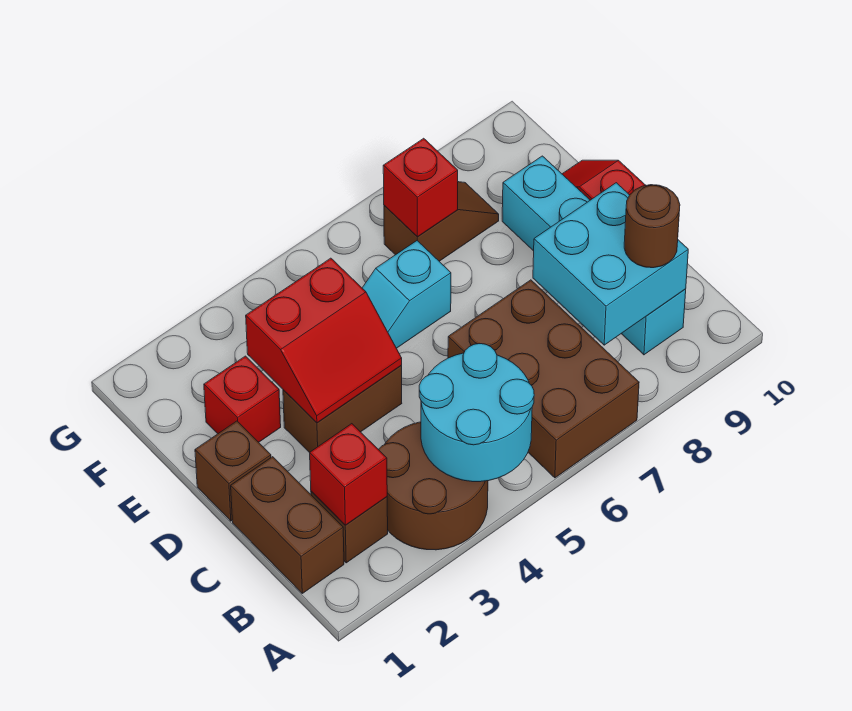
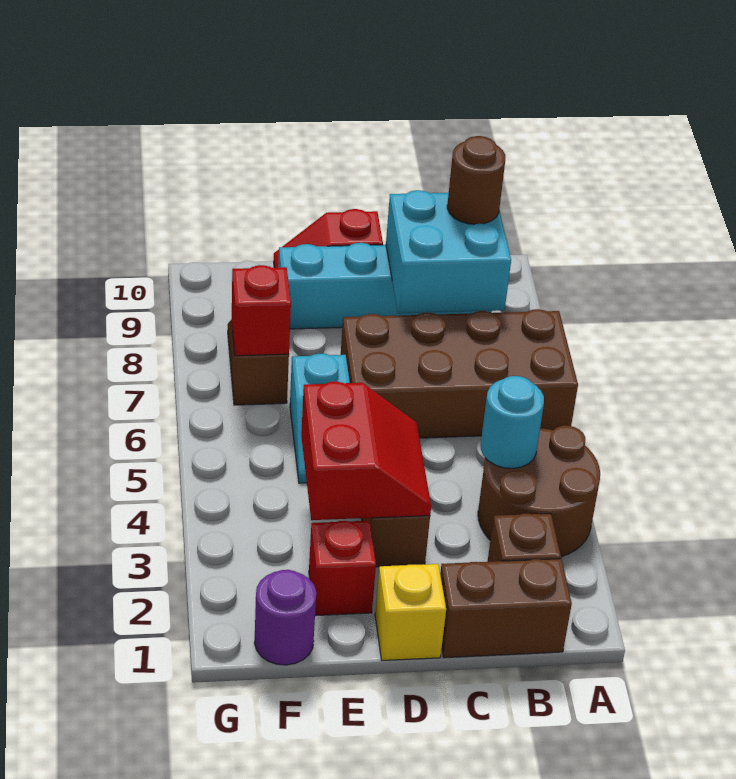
cyan round brick A4:B5 level 2 -> cyan round brick B4 level 2
brown brick A6:C7 level 1 -> brown brick A6:D7 level 1
red brick B2 level 2 -> none
brown brick D1 level 1 -> yellow brick D1 level 1
none -> purple round brick F1 level 1

